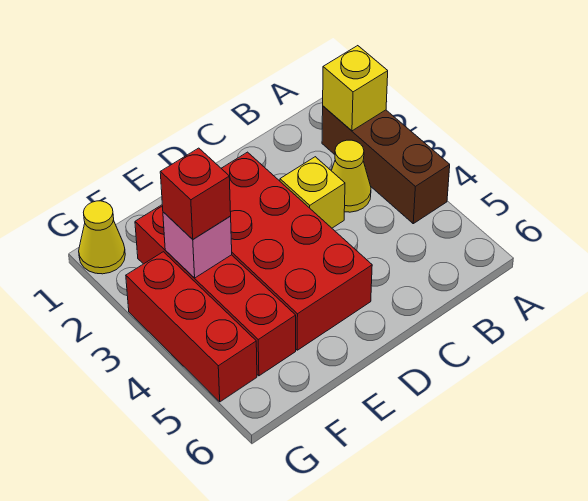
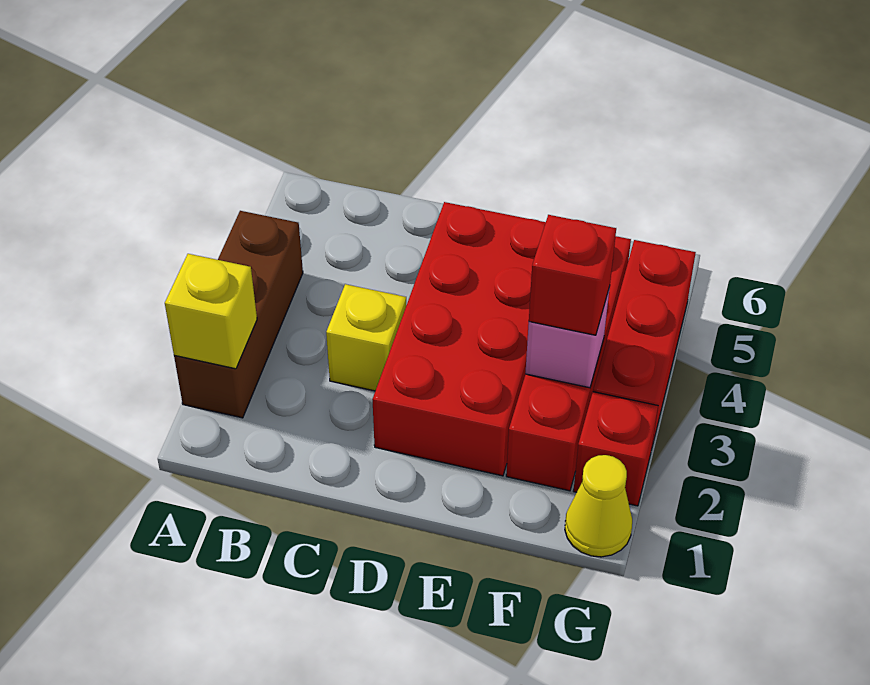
yellow cone B3 level 1 -> none
none -> red brick G2 level 1

